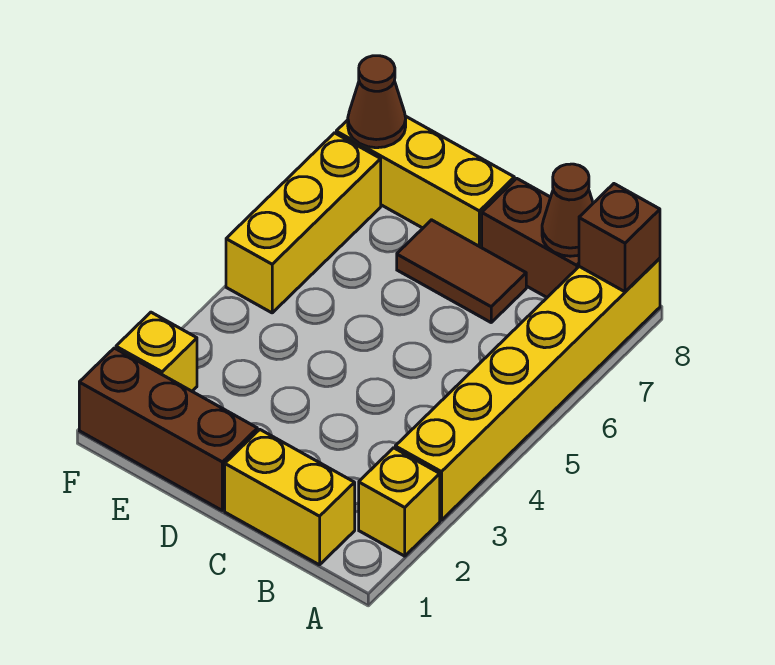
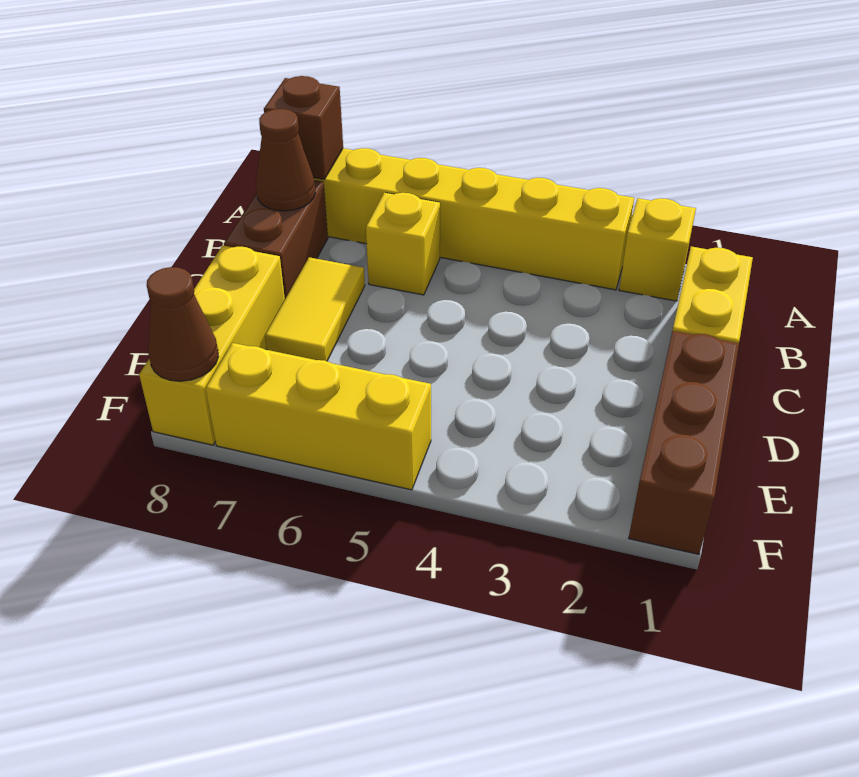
brown tile C7:D7 level 1 -> yellow tile C7:D7 level 1
yellow brick F2 level 1 -> yellow brick B6 level 1

